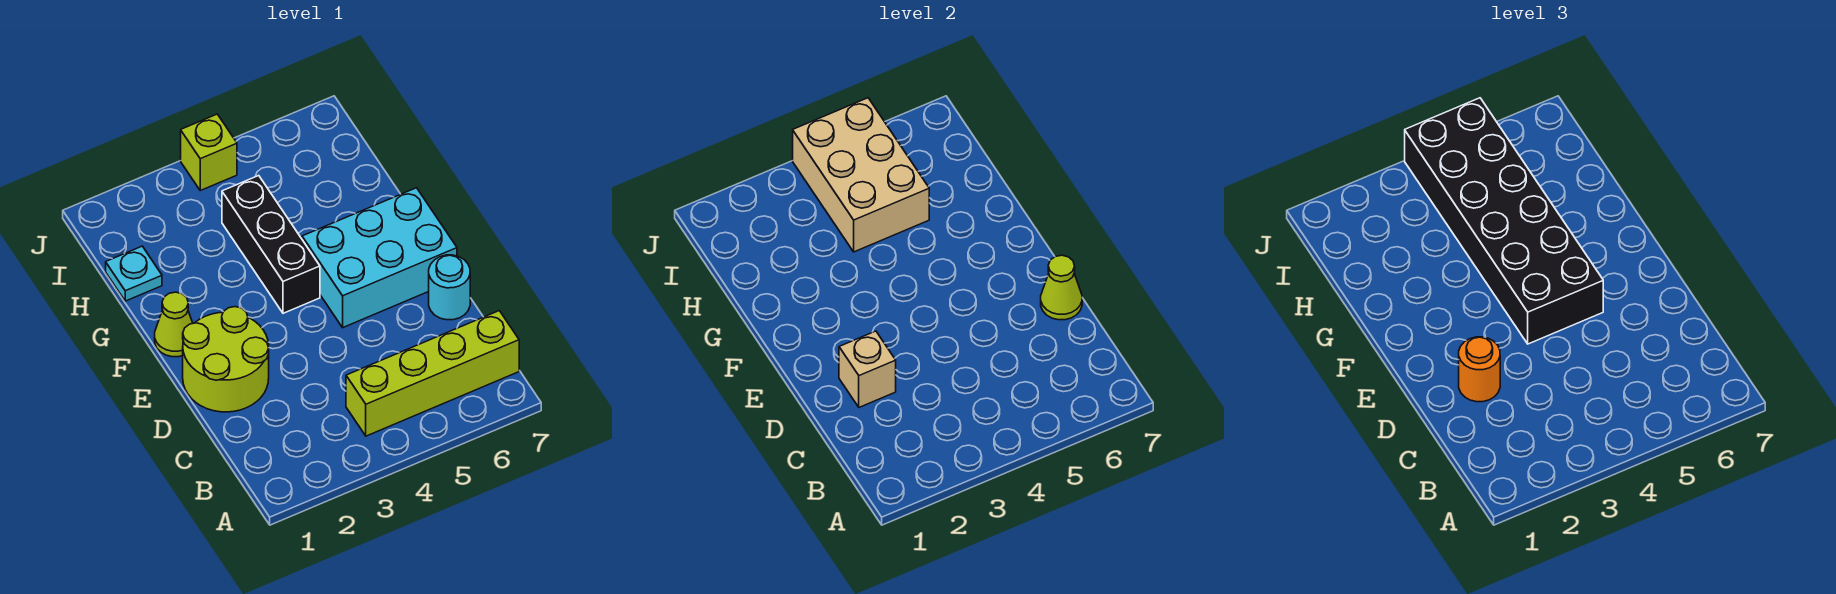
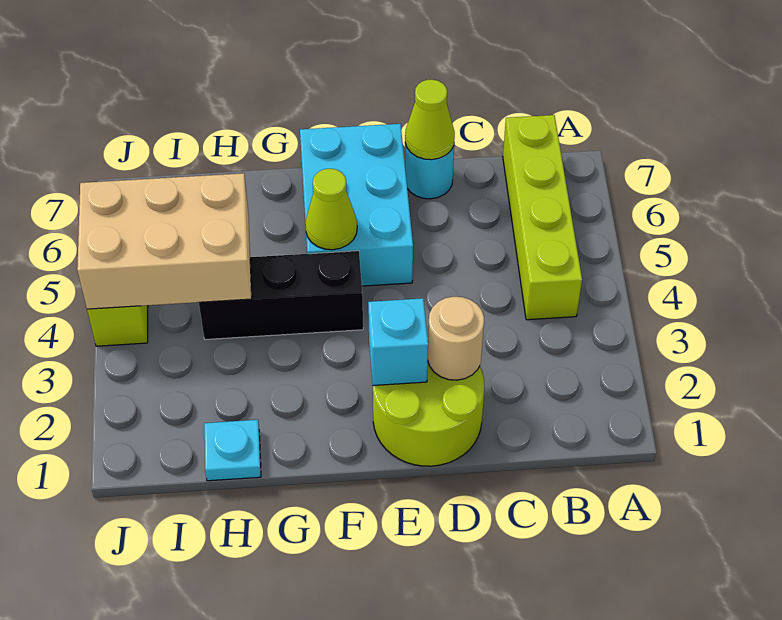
tan brick D2 level 2 -> tan round brick D2 level 2
orange round brick D2 level 3 -> none
none -> cyan brick E2 level 2
black brick E4:J5 level 3 -> none
lime cone F1 level 1 -> lime cone F5 level 2

